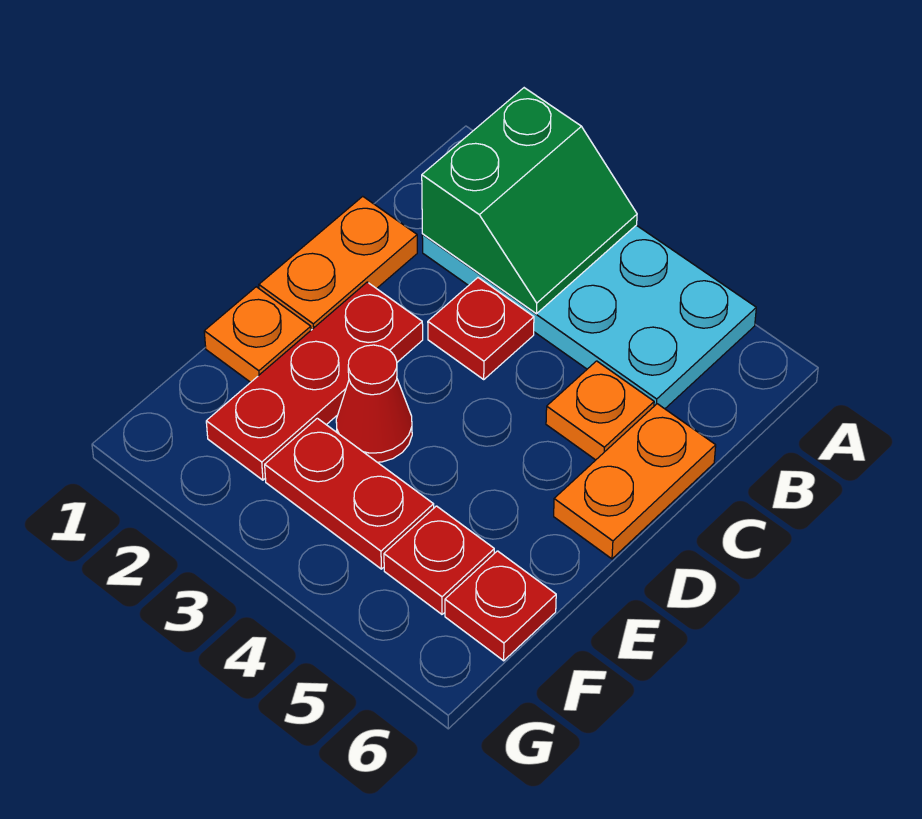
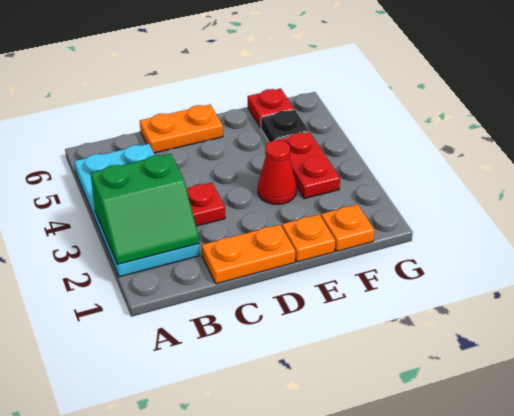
green slope A2:B3 level 2 top 2 -> green slope A2:B3 level 2 top 3
orange plate C5 level 1 -> orange plate F1 level 1
red plate D2:F2 level 1 -> none
red plate F5 level 1 -> black plate F5 level 1

